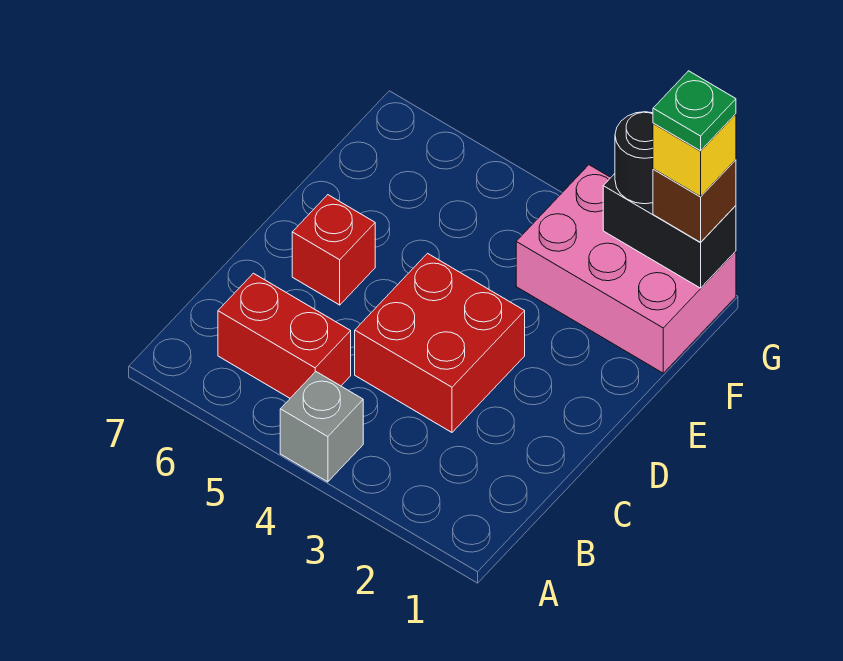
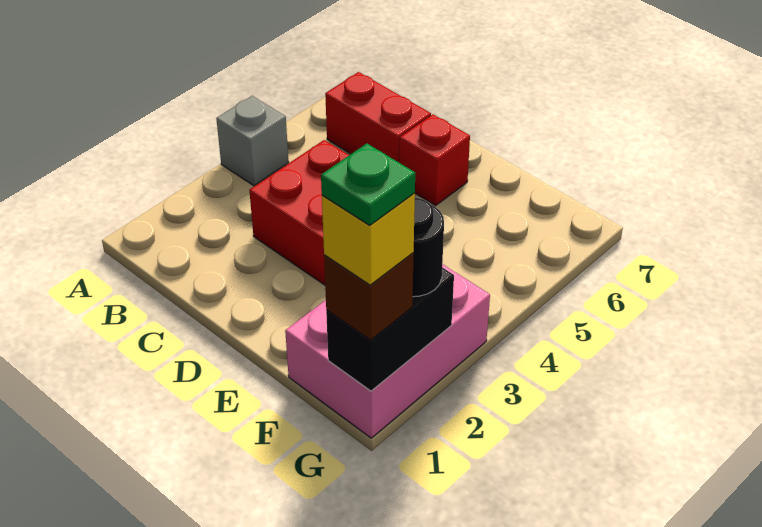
red brick B5:B6 level 1 -> red brick B6:C6 level 1

